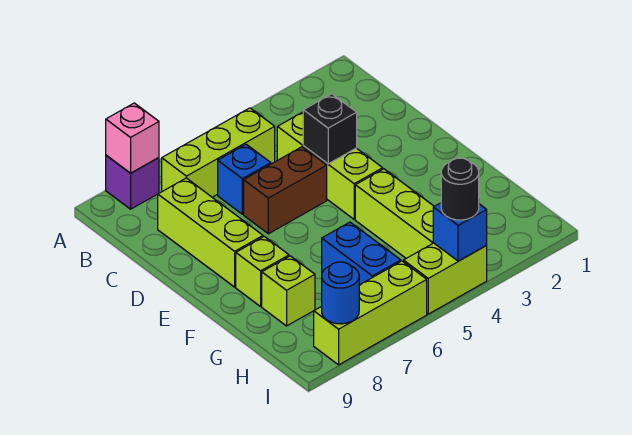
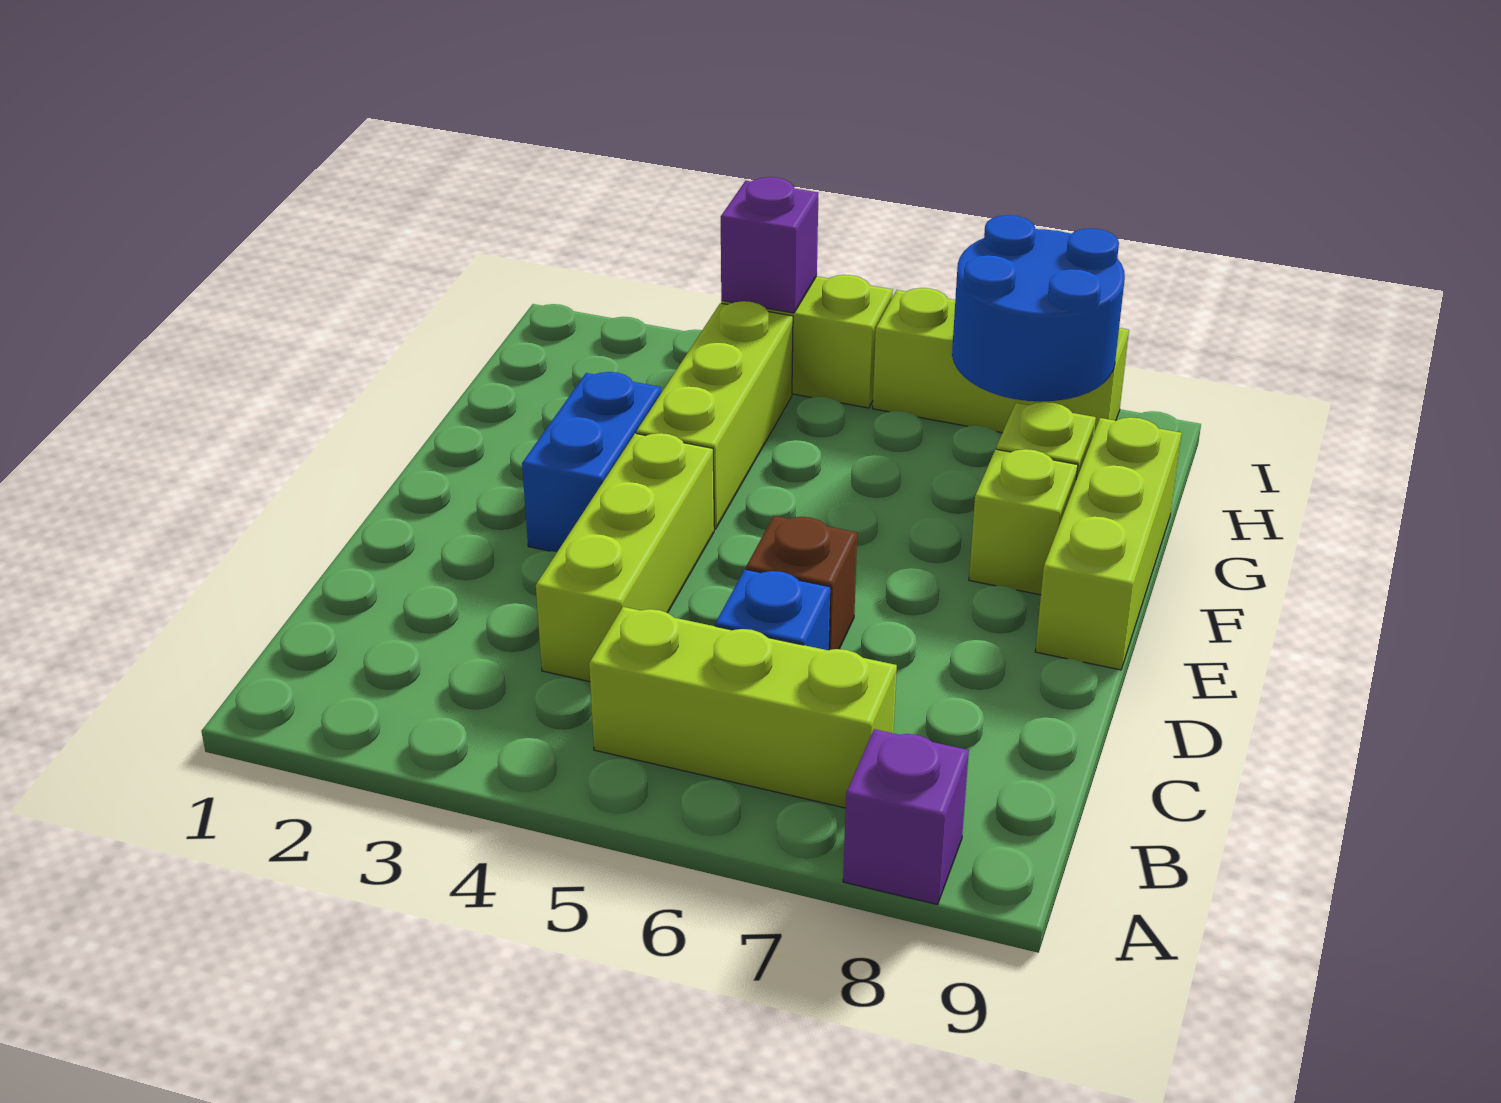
pink brick A8 level 2 -> none
lime brick C8:E8 level 1 -> lime brick E9:G9 level 1
black brick D4 level 2 -> none
brown brick D5:D6 level 1 -> brown brick D6 level 1
blue brick G6:H6 level 1 -> blue brick E3:F3 level 1
blue brick I4 level 2 -> purple brick I4 level 2
black round brick I4 level 3 -> none
blue round brick I8 level 2 -> blue round brick H7:I8 level 2

